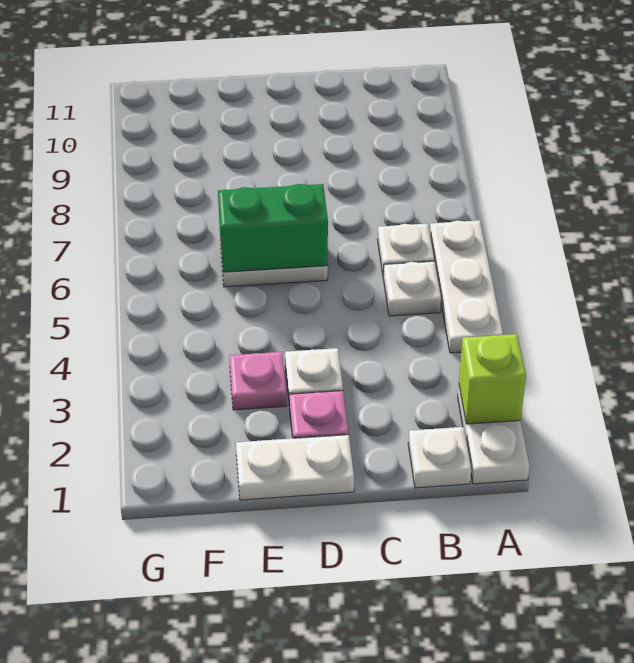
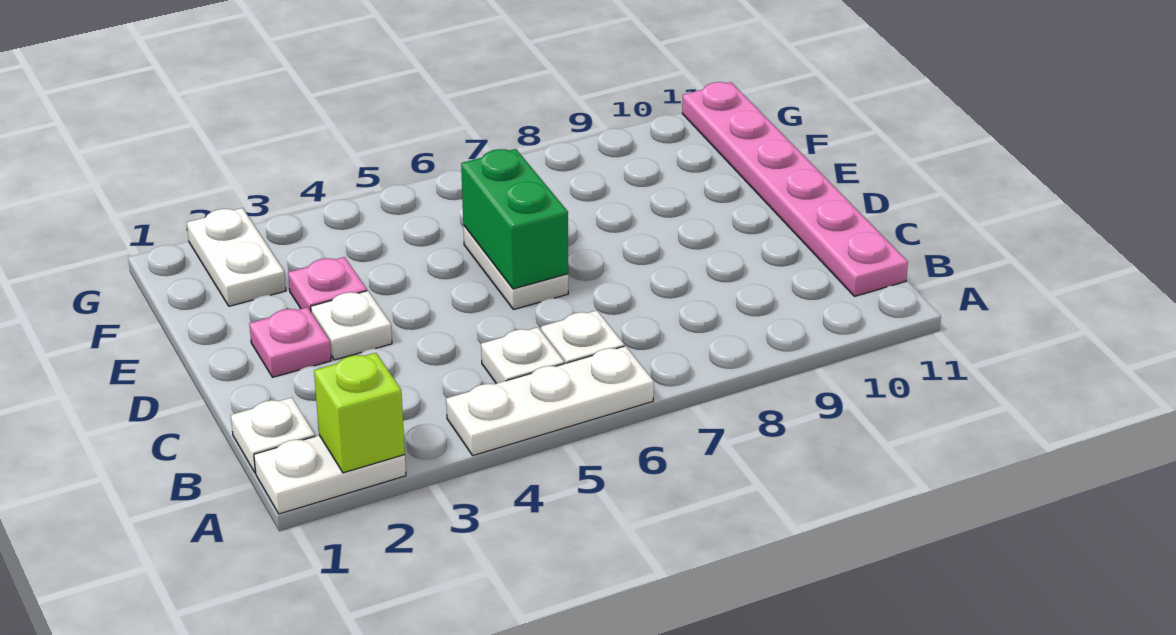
none -> pink plate B11:G11 level 1
white plate D1:E1 level 1 -> white plate F2:G2 level 1

